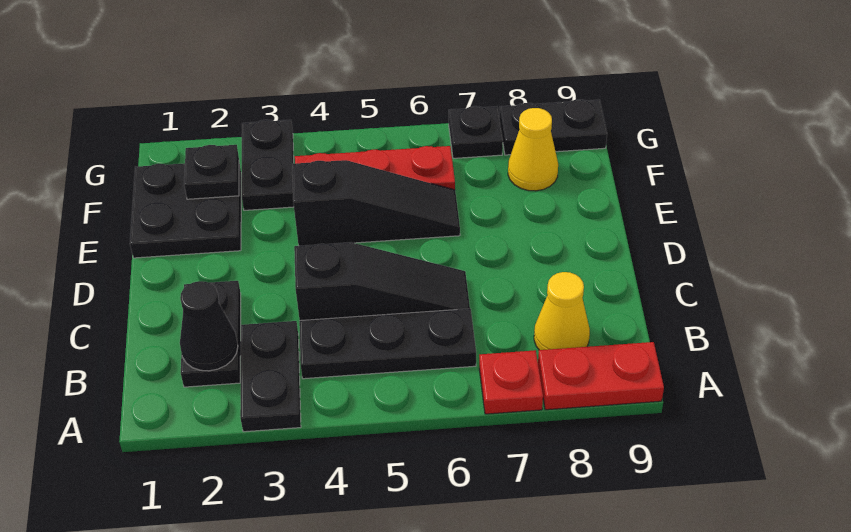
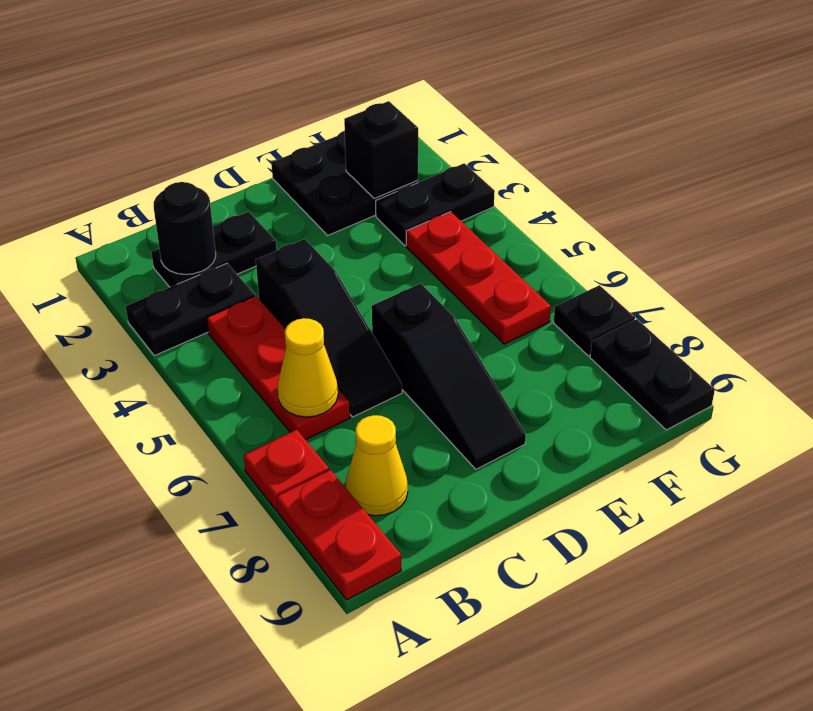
black cone B2 level 2 -> black round brick B2 level 2
black plate B4:B6 level 1 -> red plate B4:B6 level 1
black slope E4:E6 level 1 top 4 -> black slope D6:D8 level 1 top 6
black plate F2 level 2 -> black brick F2 level 2
yellow cone F8 level 1 -> yellow cone B6 level 2

